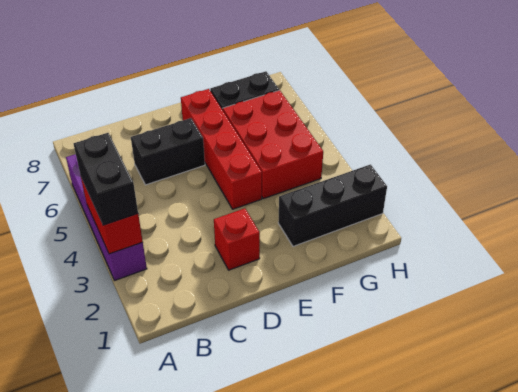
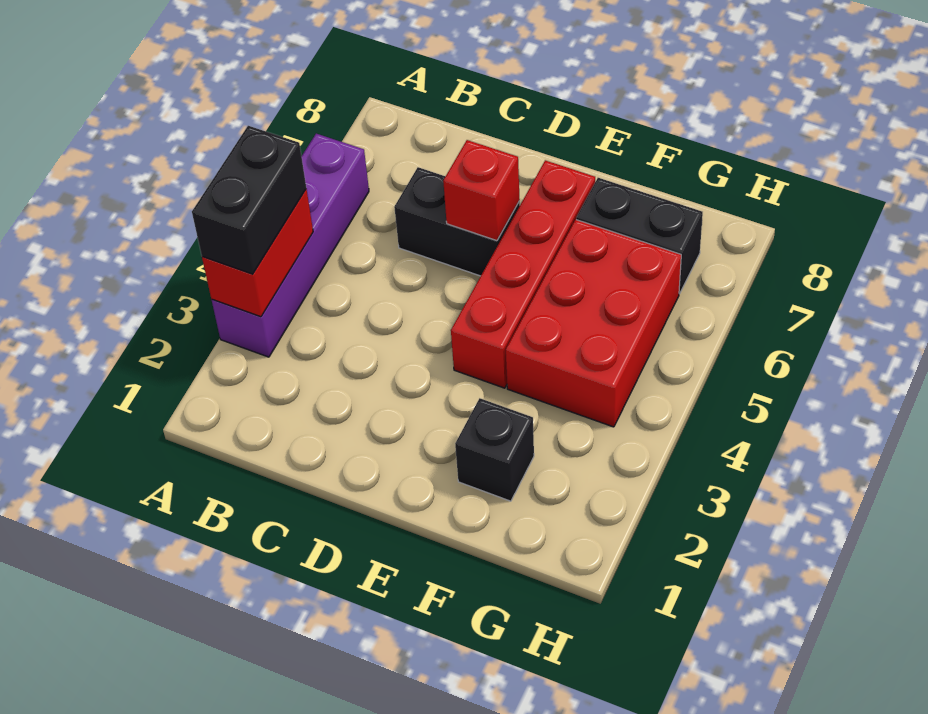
red brick D2 level 1 -> red brick D6 level 2
black brick F2:H2 level 1 -> black brick F2 level 1

